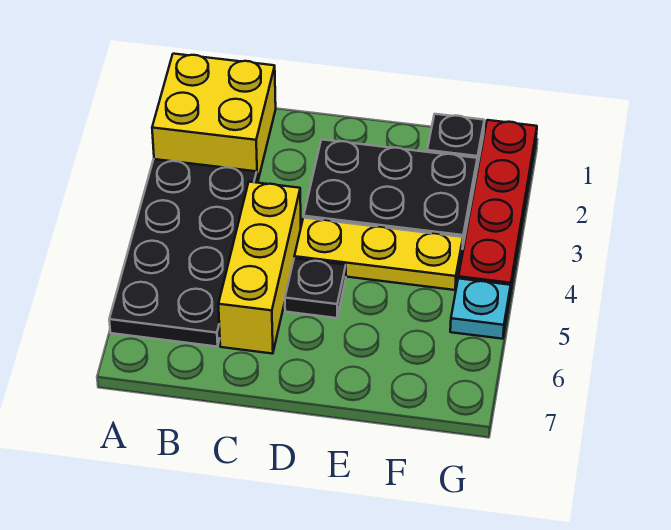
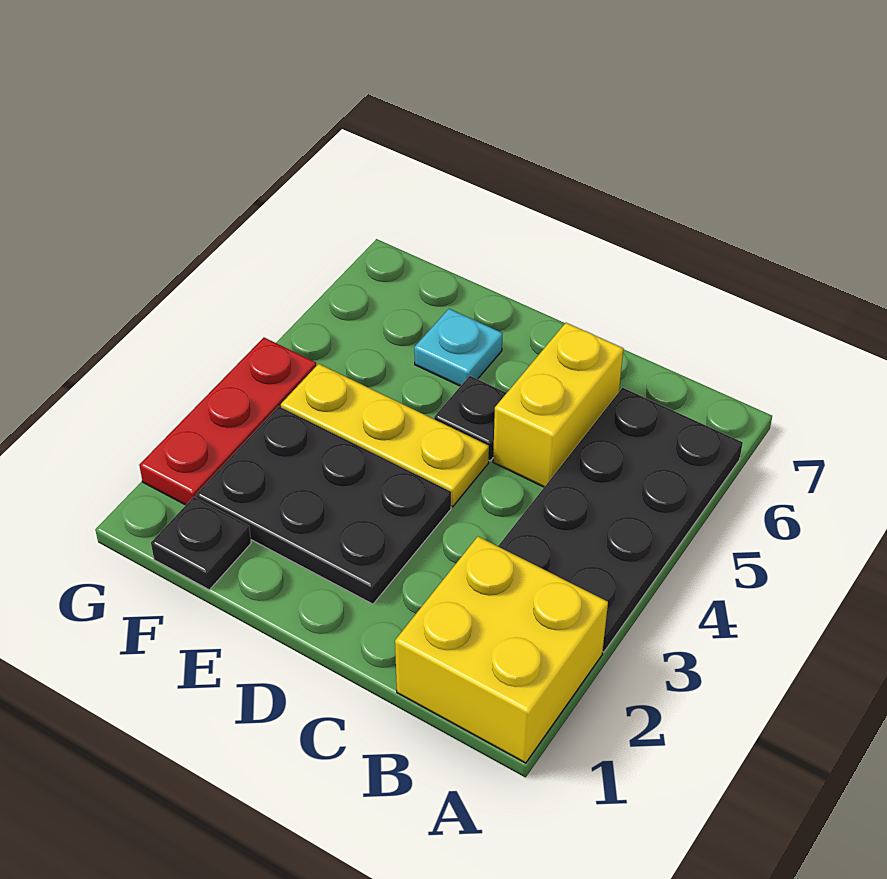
yellow brick C4:C6 level 1 -> yellow brick C5:C6 level 1
red plate G1:G4 level 1 -> red plate G2:G4 level 1
cyan plate G5 level 1 -> cyan plate E6 level 1

